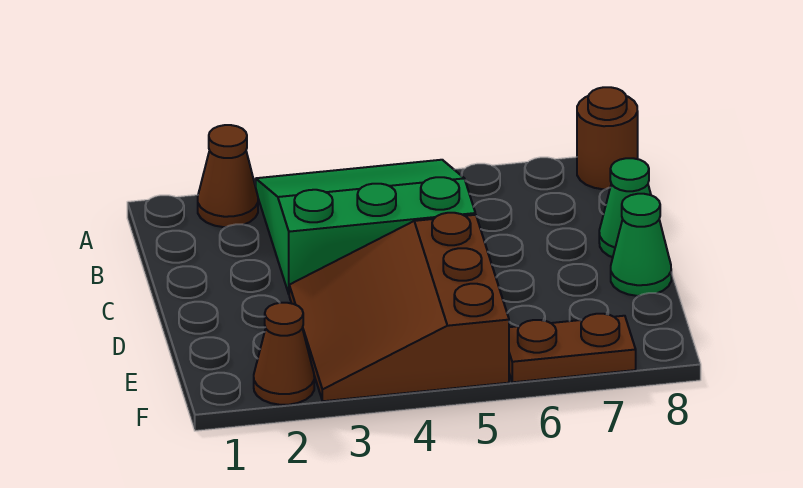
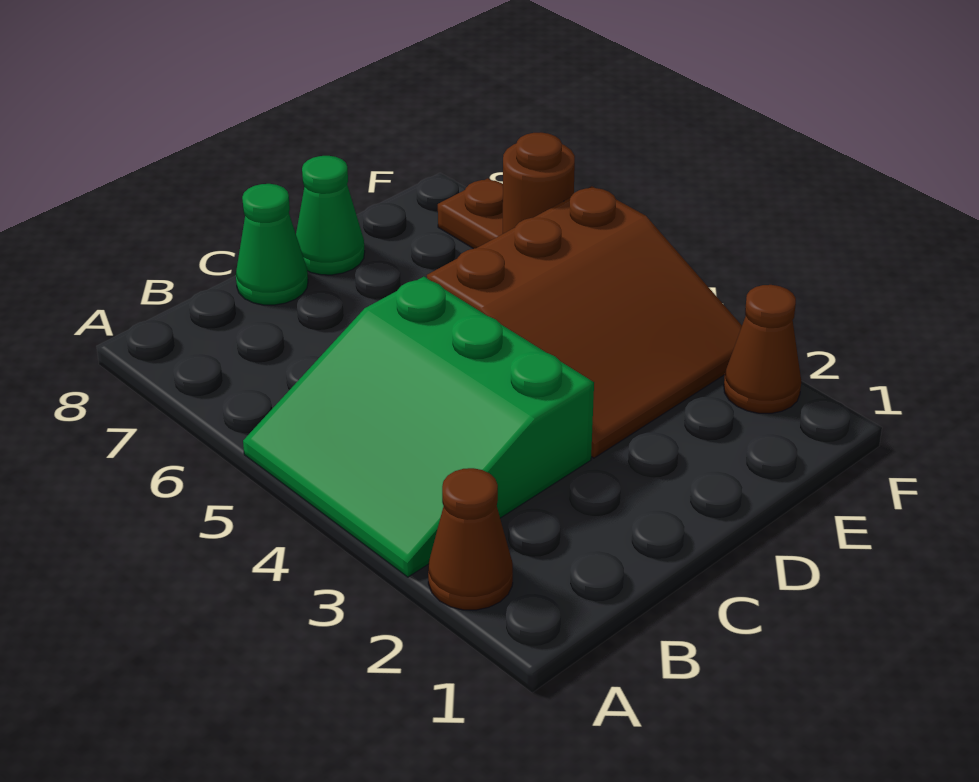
brown round brick A8 level 1 -> brown round brick F6 level 2

